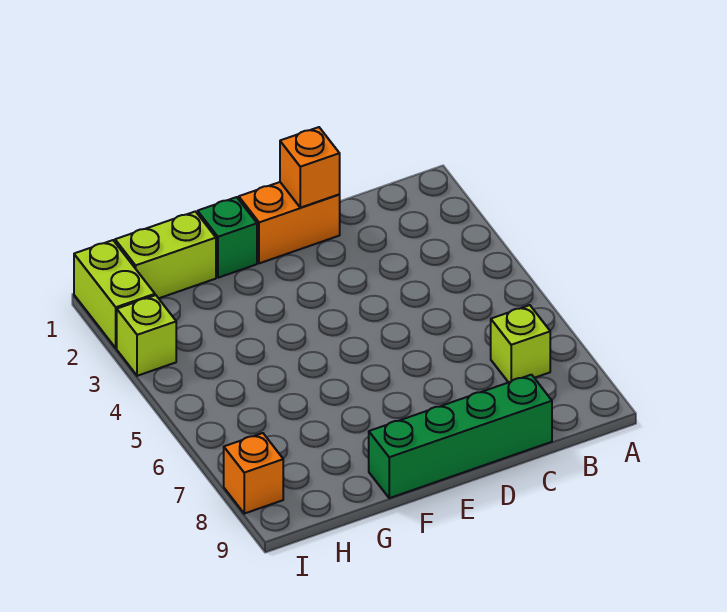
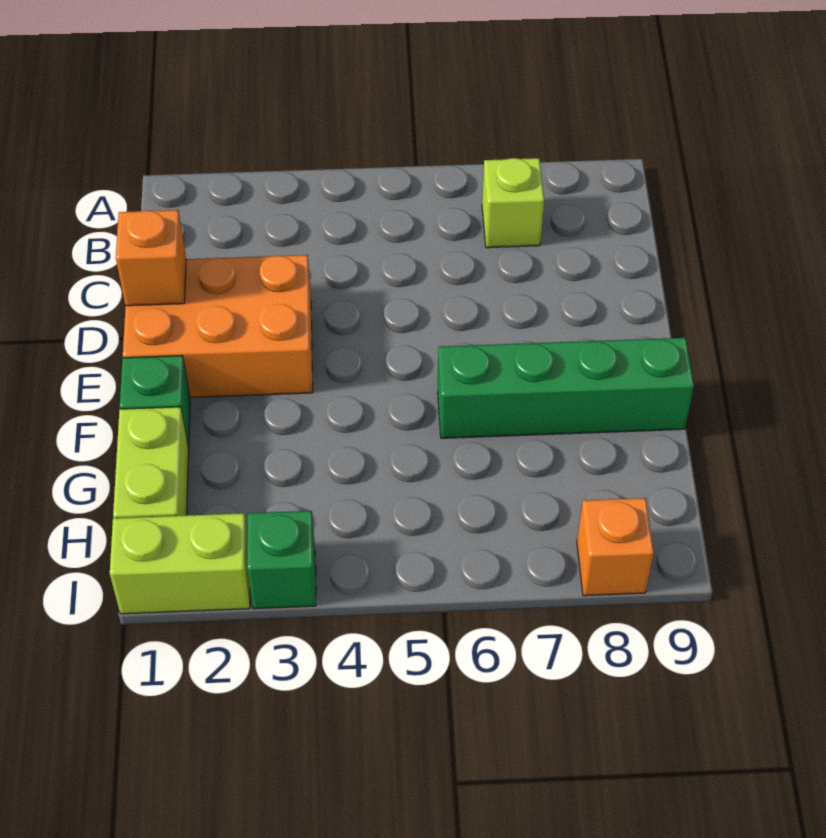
green brick C9:F9 level 1 -> green brick F6:F9 level 1
orange brick D1:E1 level 1 -> orange brick D1:E3 level 1
lime brick I3 level 1 -> green brick I3 level 1

